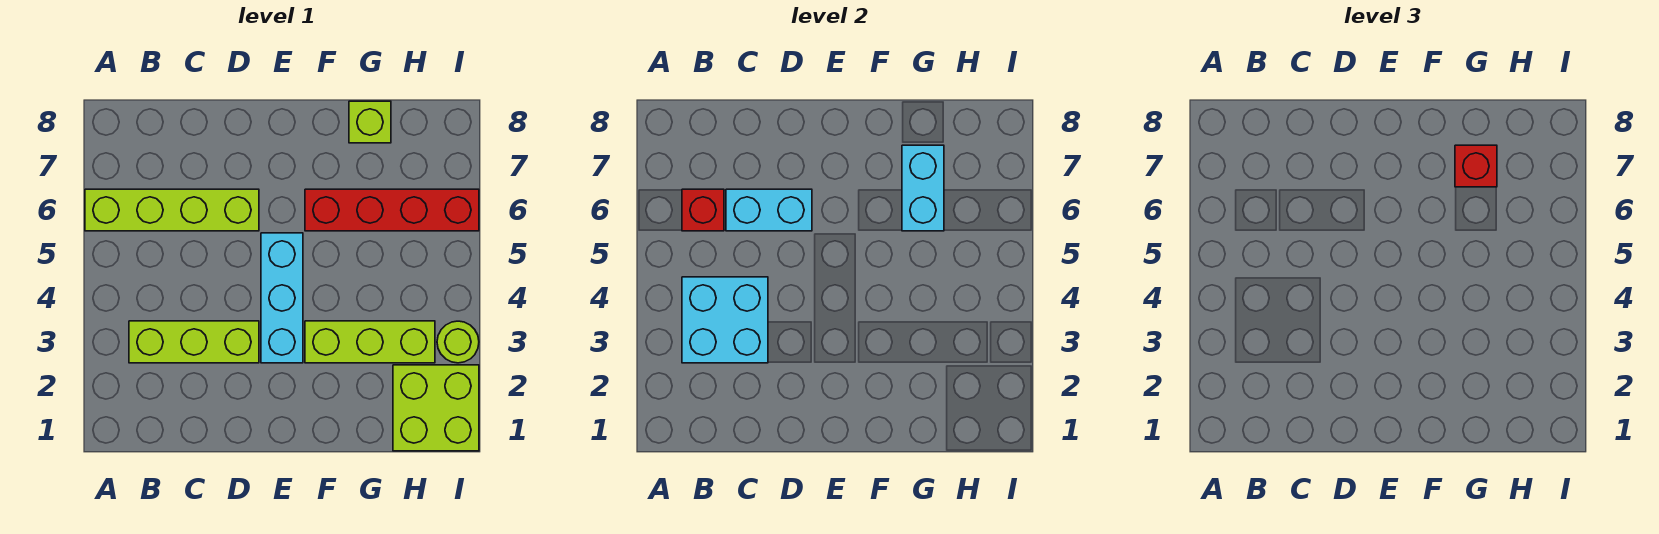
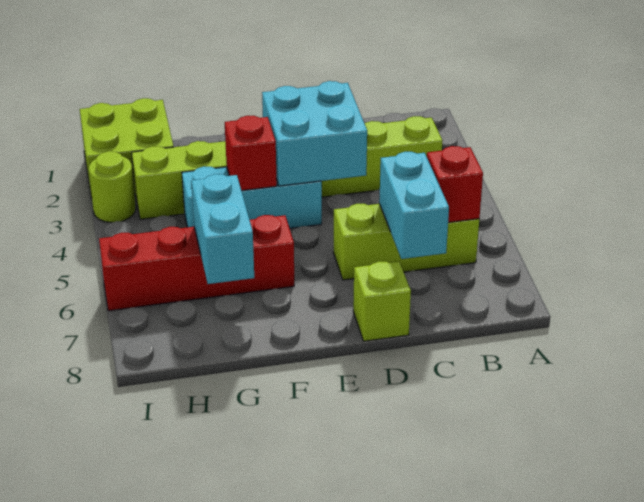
lime brick A6:D6 level 1 -> lime brick B6:D6 level 1
cyan brick B3:C4 level 2 -> cyan brick D3:E4 level 2
cyan brick C6:D6 level 2 -> cyan brick C6:C7 level 2
cyan brick E3:E5 level 1 -> cyan brick E4:G4 level 1
red brick G7 level 3 -> red brick F4 level 2
lime brick G8 level 1 -> lime brick D8 level 1

